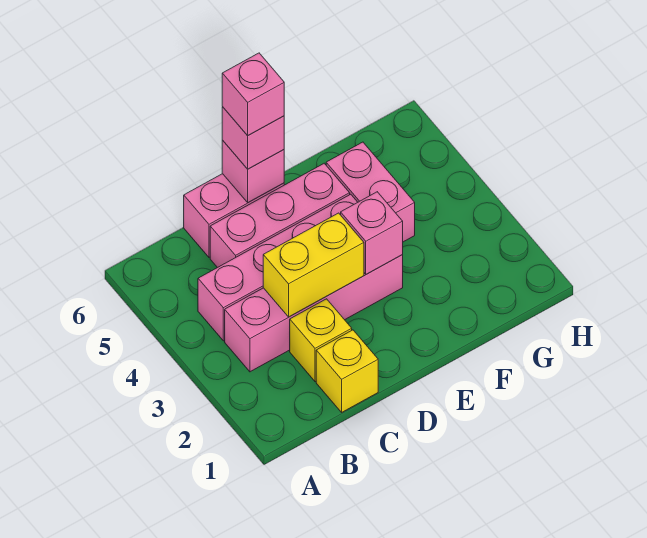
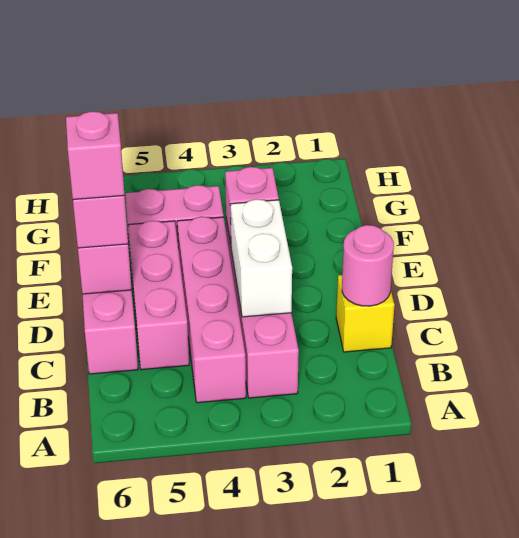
none -> pink round brick C1 level 2
yellow brick C2 level 1 -> none
yellow brick C3:D3 level 2 -> white brick C3:D3 level 2

